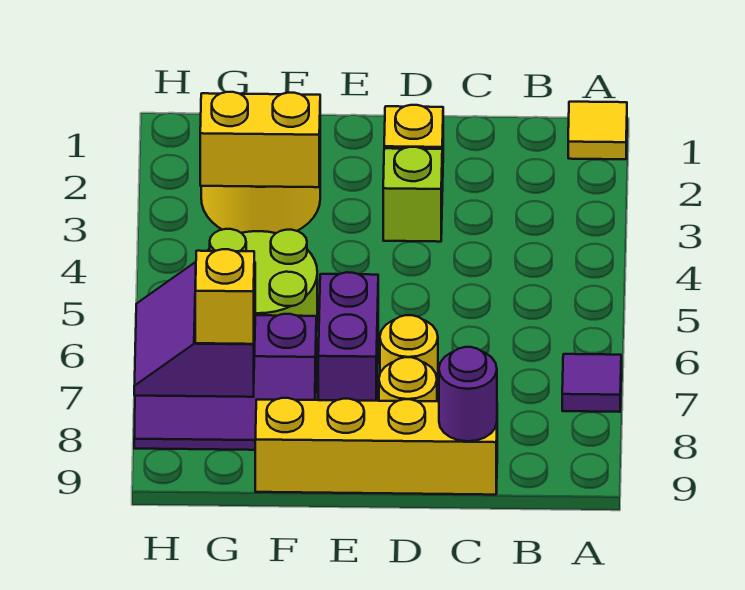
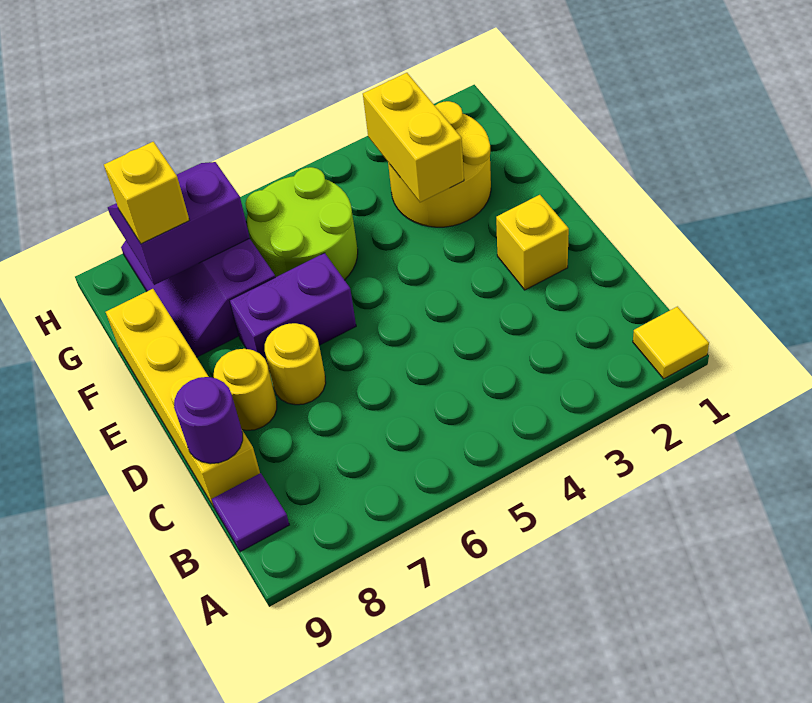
purple tile A7 level 1 -> purple tile B9 level 1
lime brick D3 level 1 -> none

